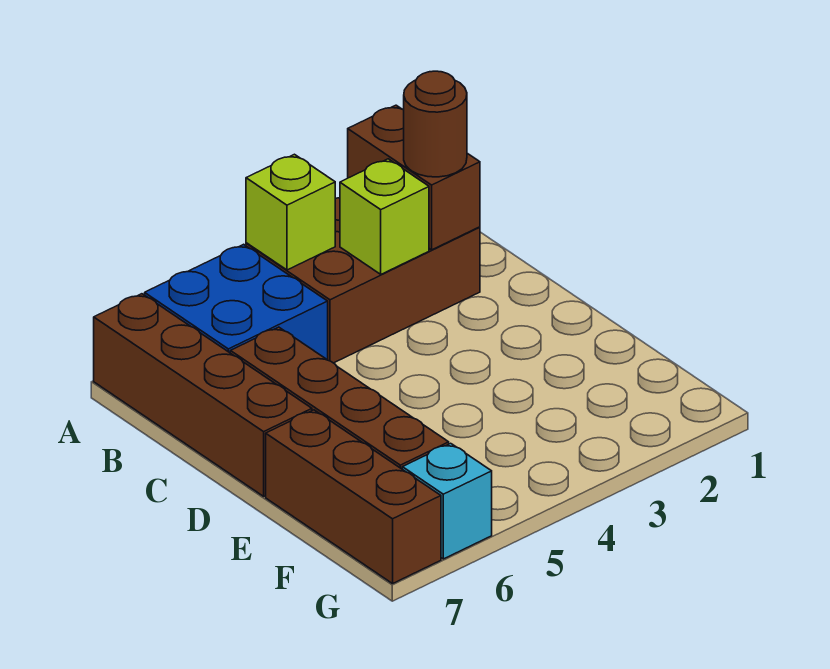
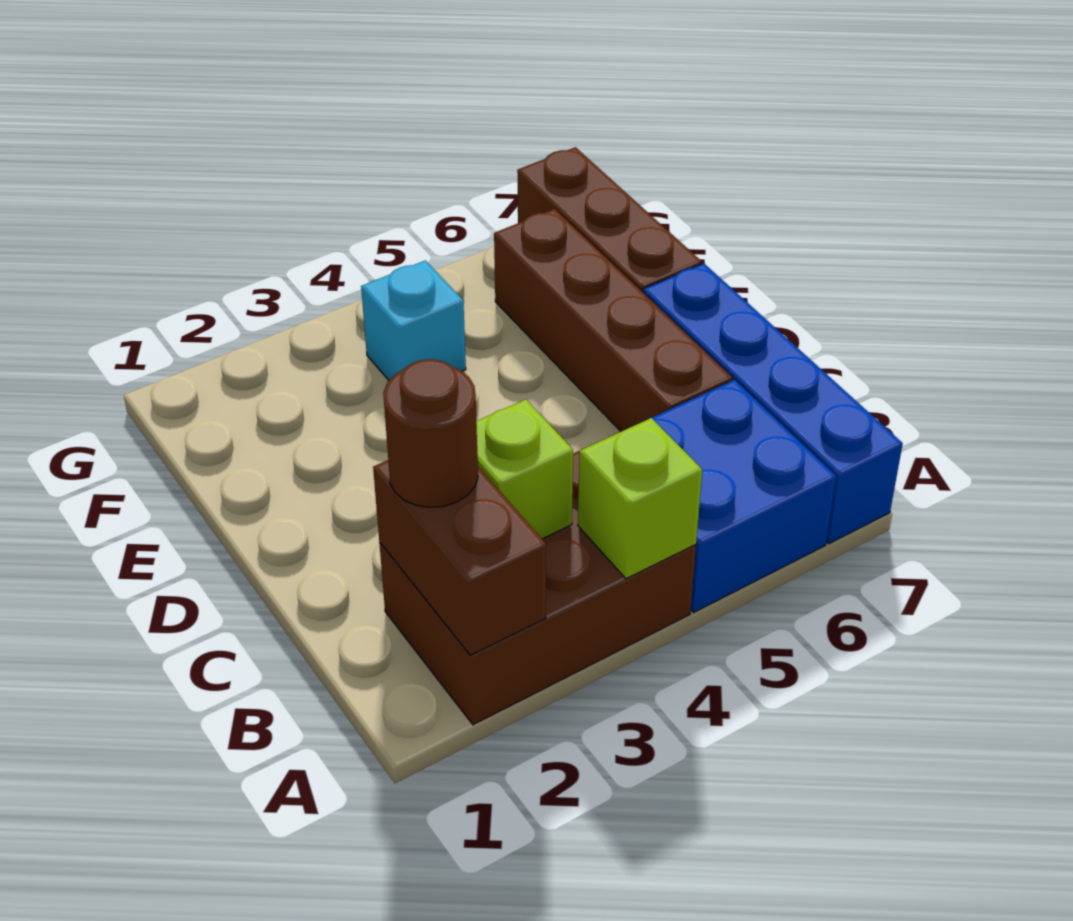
brown brick A7:D7 level 1 -> blue brick A7:D7 level 1
cyan brick G6 level 1 -> cyan brick F4 level 1

